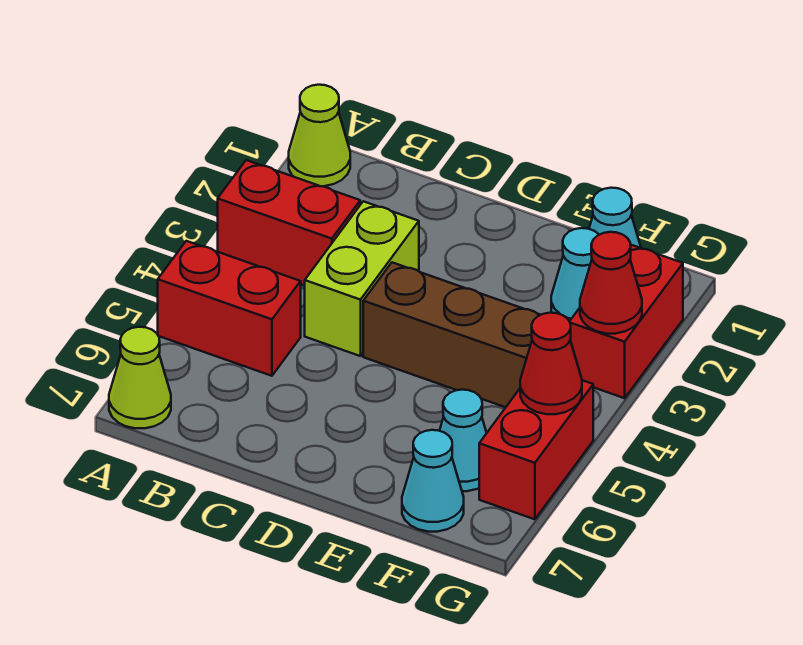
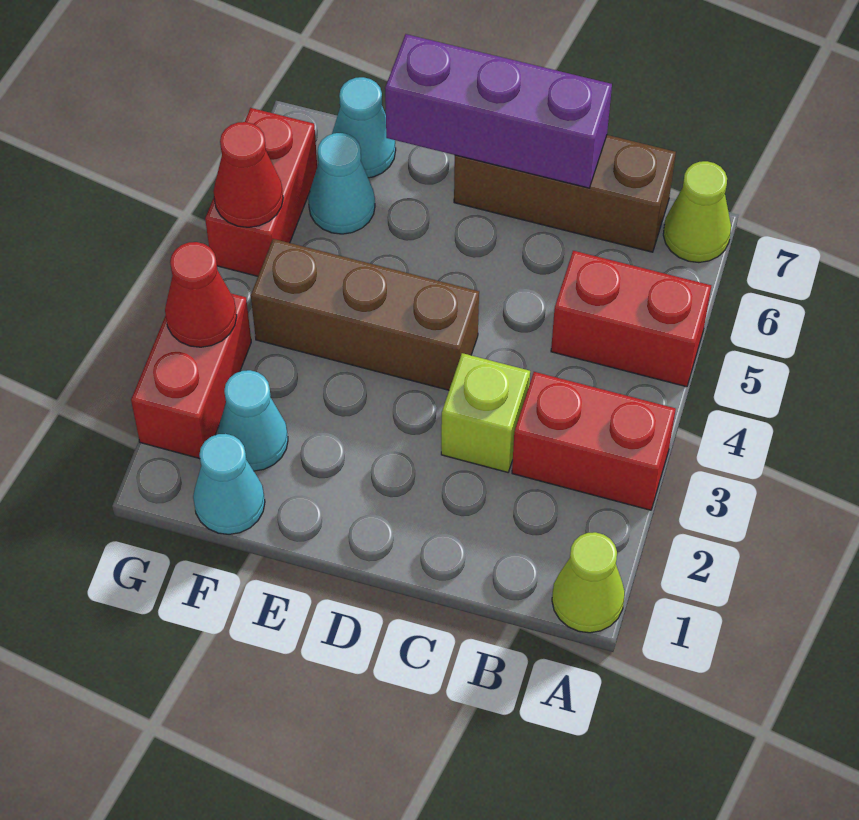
none -> brown brick B7:D7 level 1
lime brick C3:C4 level 1 -> lime brick C3 level 1
none -> purple brick C7:E7 level 2

